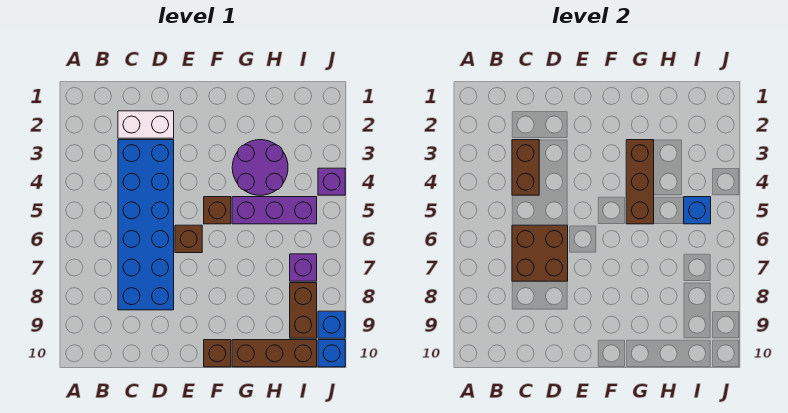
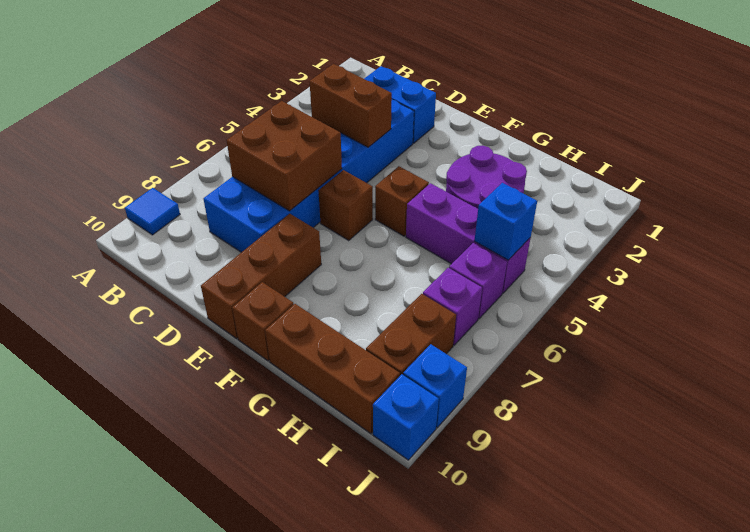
none -> blue tile A9 level 1
white brick C2:D2 level 1 -> blue brick C2:D2 level 1
brown brick C3:C4 level 2 -> brown brick C4:D4 level 2
brown brick G3:G5 level 2 -> brown brick E8:E10 level 1
purple brick J4 level 1 -> purple brick I6 level 1

